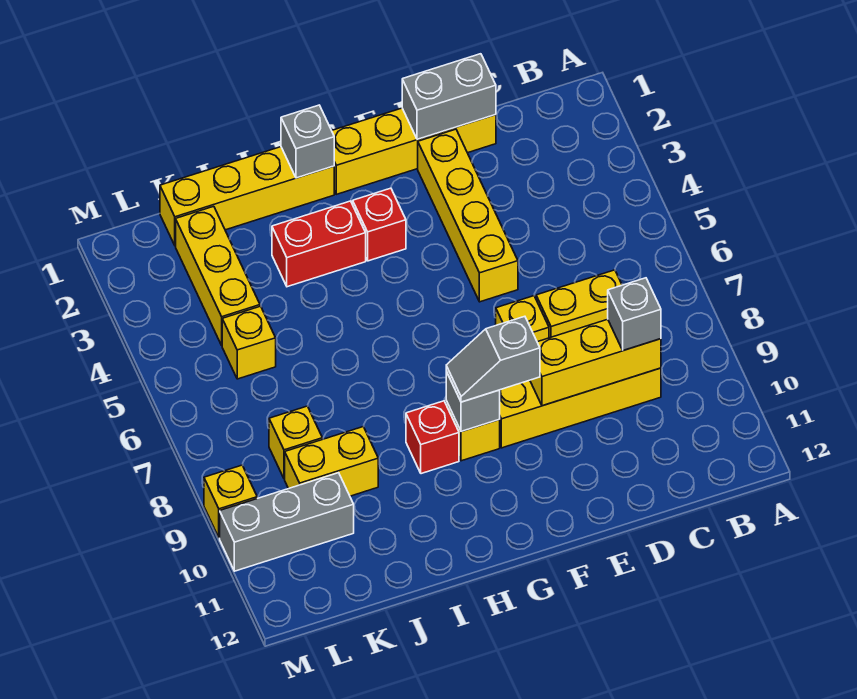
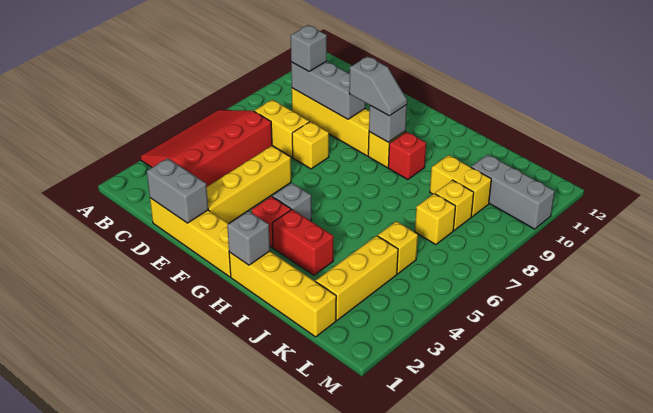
none -> red slope A3:C6 level 1 top C
yellow brick C9:E9 level 2 -> grey brick C9:E9 level 2
none -> grey brick G4 level 1
yellow brick M9 level 1 -> yellow brick K7 level 1

